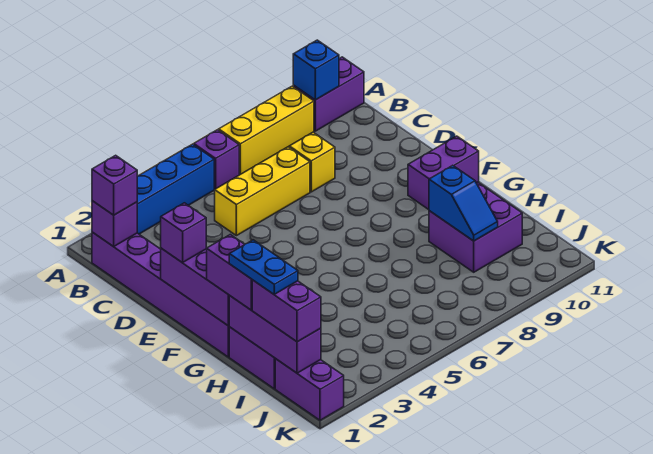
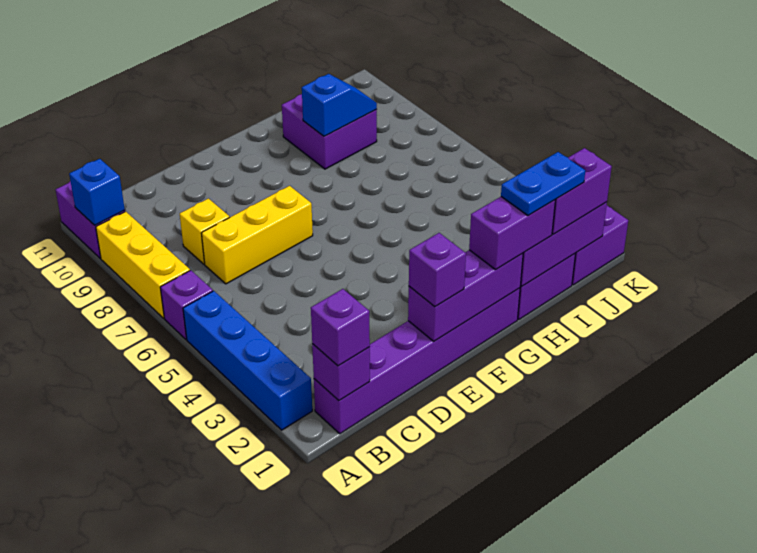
yellow brick C5:C7 level 1 -> yellow brick C7:E7 level 1
purple brick F10:F11 level 1 -> none

